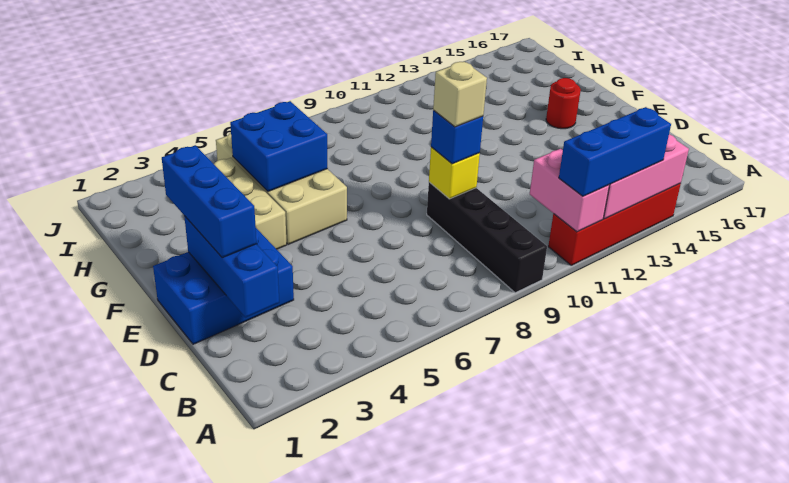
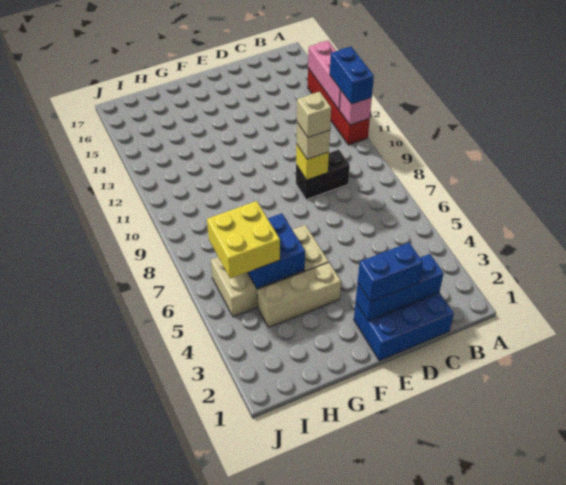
black brick A9:D9 level 1 -> black brick C9:D9 level 1
pink brick A11:B11 level 2 -> pink brick A11 level 2
blue brick A11:A13 level 3 -> blue brick A11:A12 level 3
blue brick D1:E3 level 1 -> blue brick C1:E2 level 1
blue brick D2:F2 level 3 -> blue brick D2:E2 level 3
blue brick D9 level 3 -> tan brick D9 level 3
red round brick F15 level 1 -> none
none -> yellow brick H5:I6 level 3

